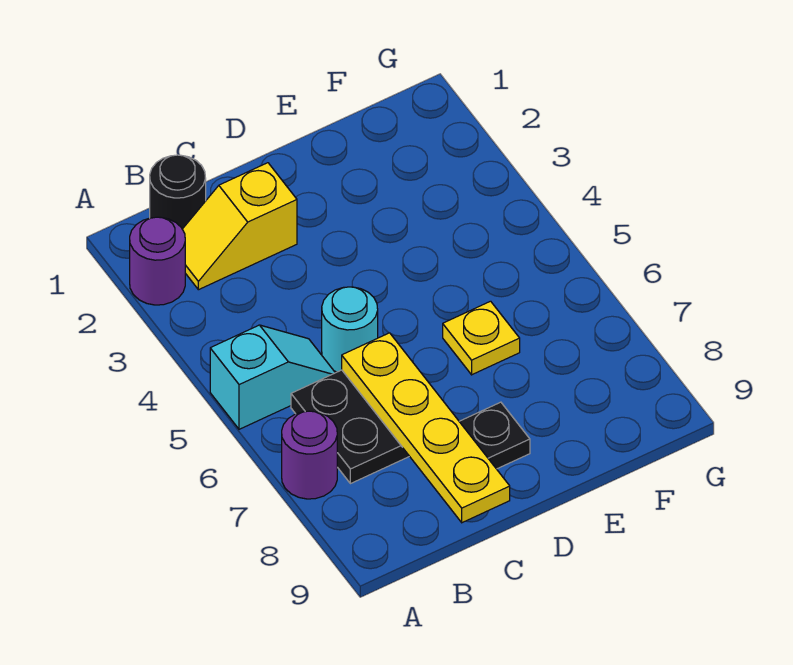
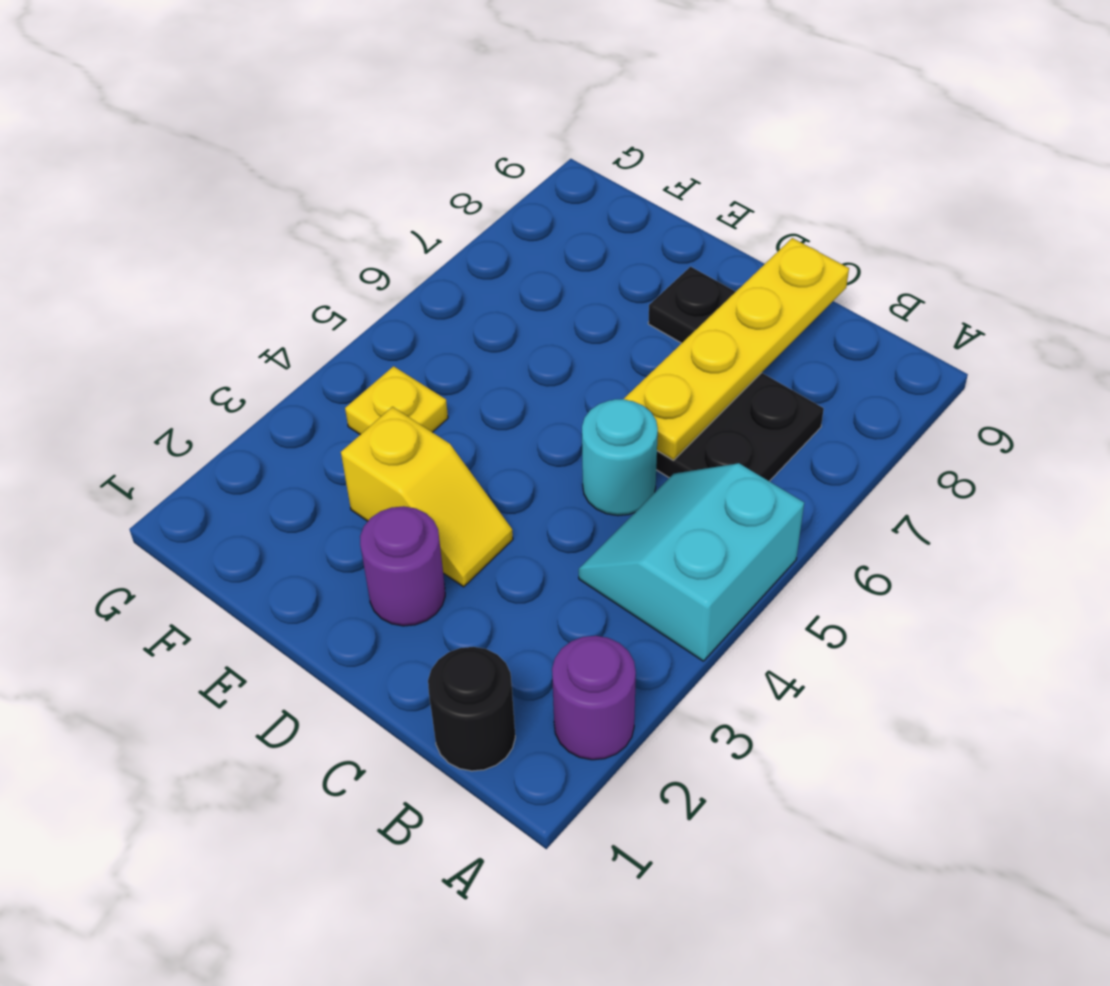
cyan slope A5:B5 level 1 top A -> cyan slope A4:B5 level 1 top A
purple round brick A7 level 1 -> purple round brick D2 level 1
yellow slope B2:C2 level 1 top C -> yellow slope D3:E3 level 1 top E
yellow plate E6 level 1 -> yellow plate F4 level 1

